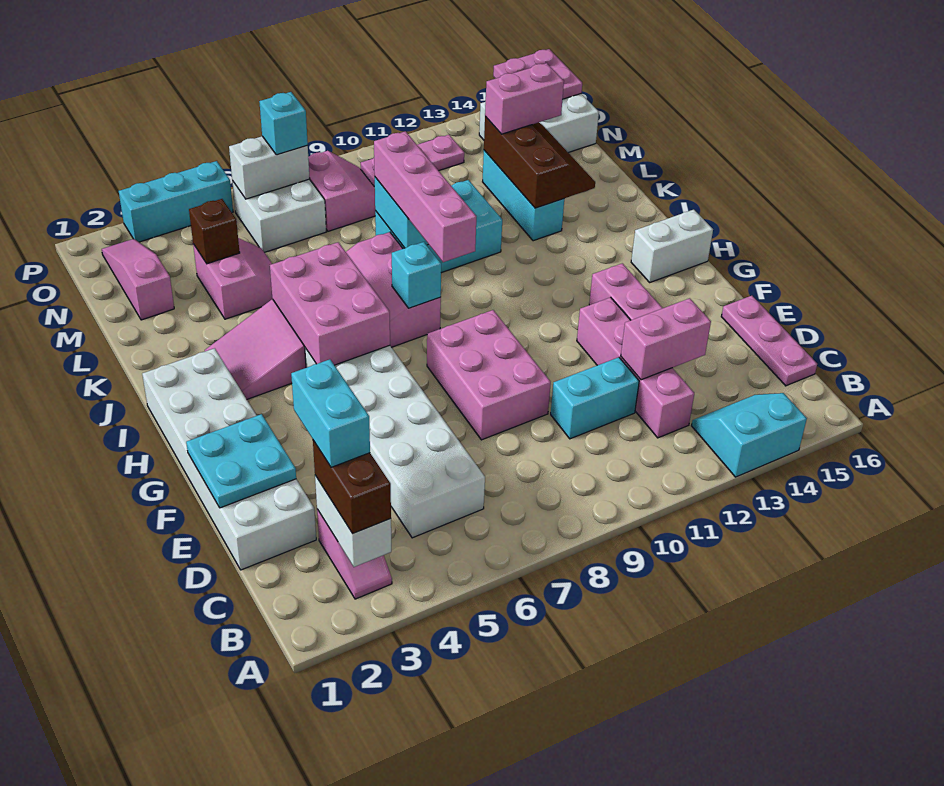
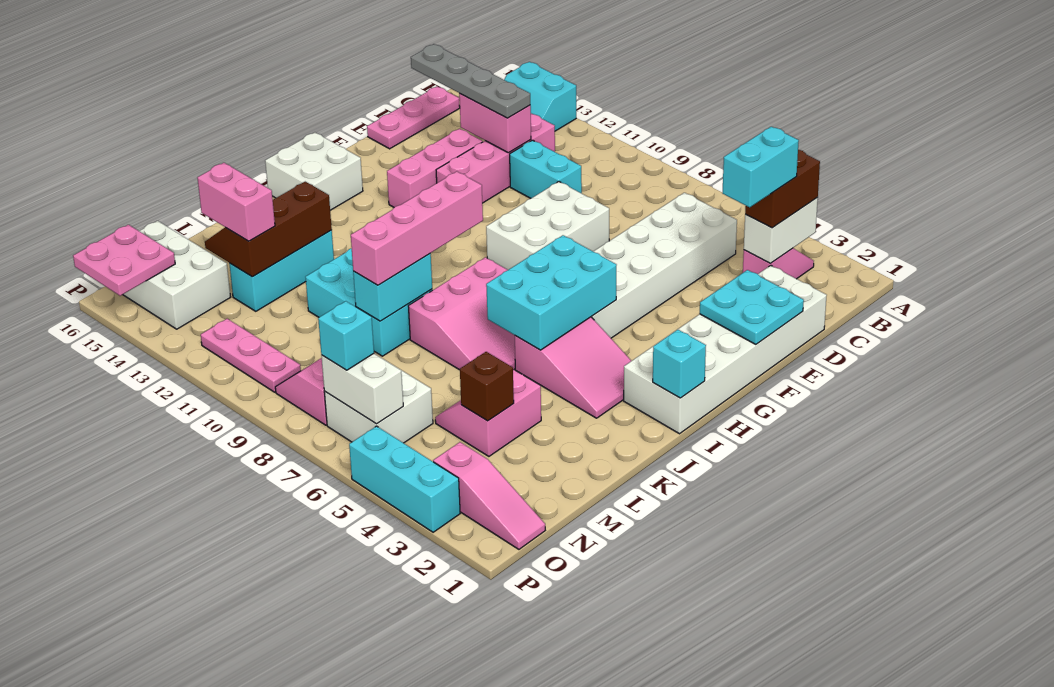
none -> grey plate D12:D15 level 3
pink brick E8:G9 level 1 -> white brick E8:G9 level 1
pink brick H5:J6 level 2 -> cyan brick H5:J6 level 2
white brick H15:H16 level 1 -> white brick H15:I16 level 1
cyan brick I8 level 2 -> cyan brick I1 level 2
pink slope M2:O2 level 1 top M -> pink slope O1:O3 level 1 top 3

